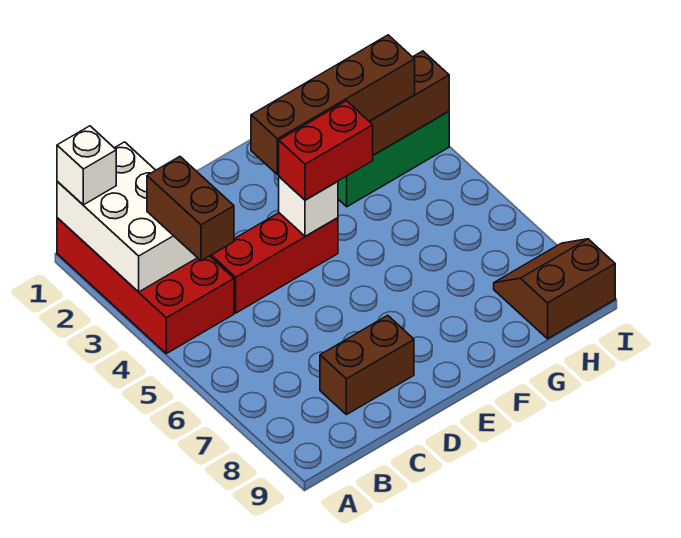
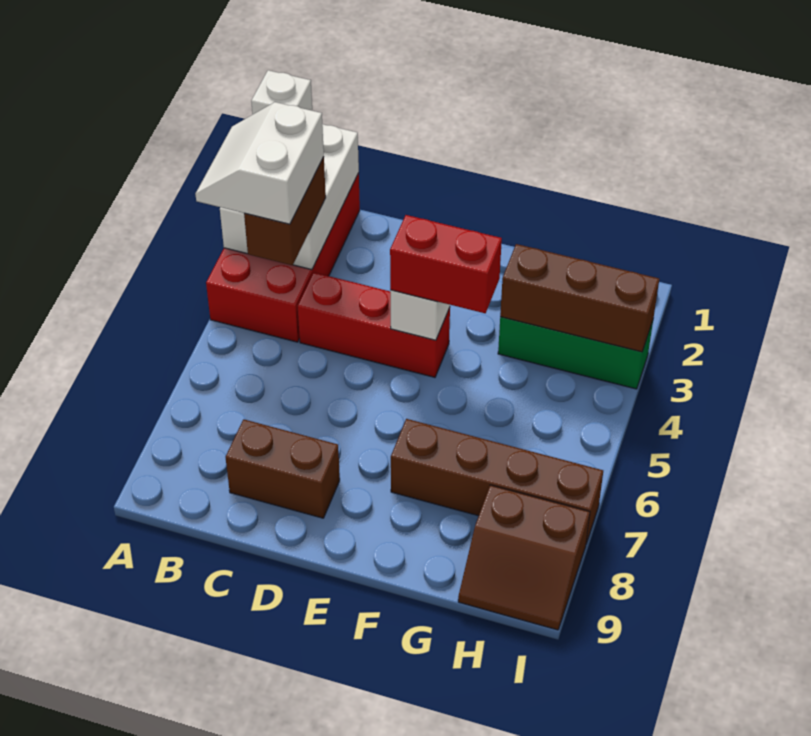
none -> white slope A3:B4 level 4 top B
brown brick E3:H3 level 3 -> brown brick F7:I7 level 1
brown slope H8:I9 level 1 top 9 -> brown slope H8:I9 level 1 top 8

